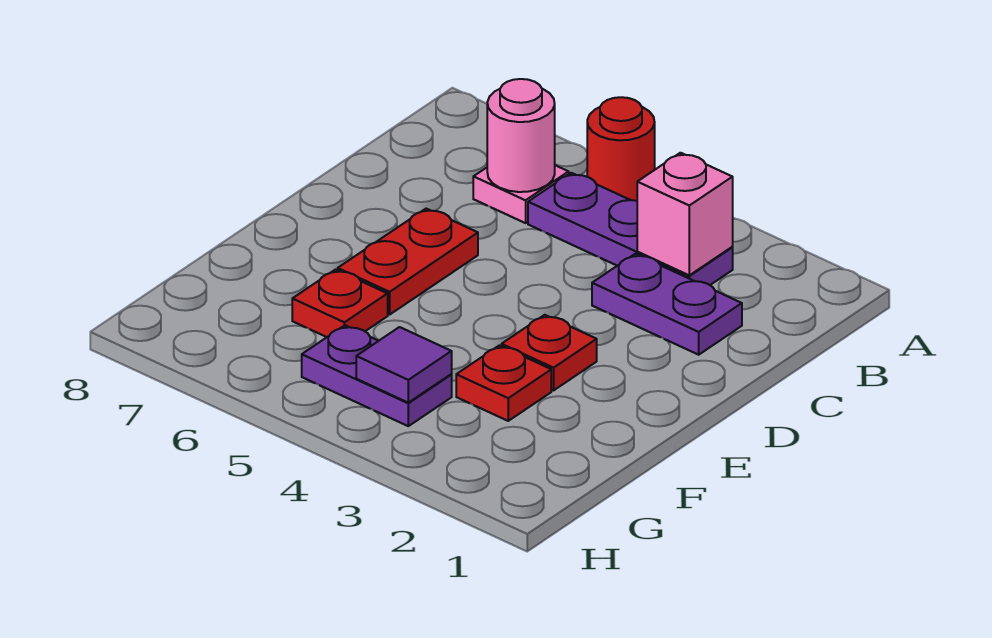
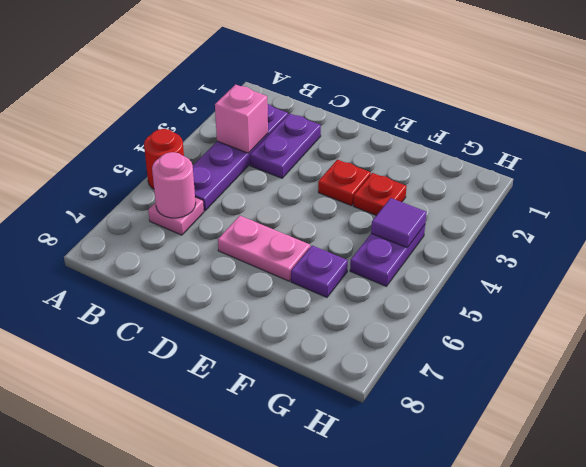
purple plate B3:B5 level 1 -> purple plate B2:B5 level 1
red plate D6:E6 level 1 -> pink plate D6:E6 level 1
red plate F6 level 1 -> purple plate F6 level 1

